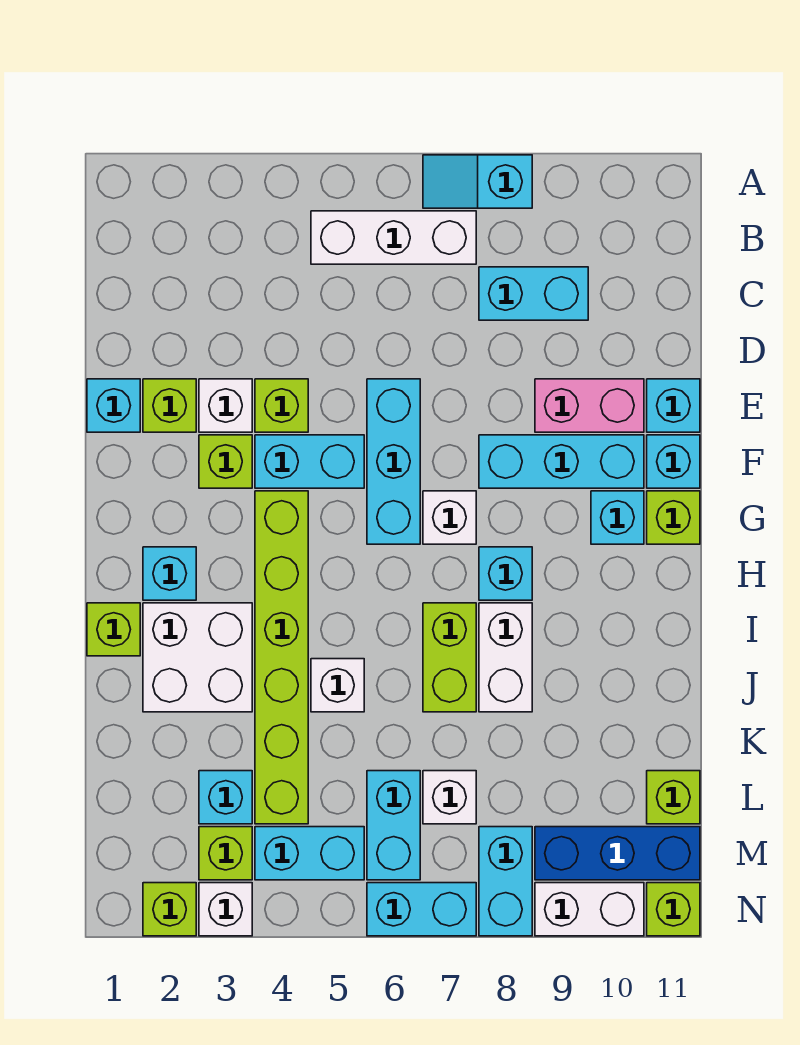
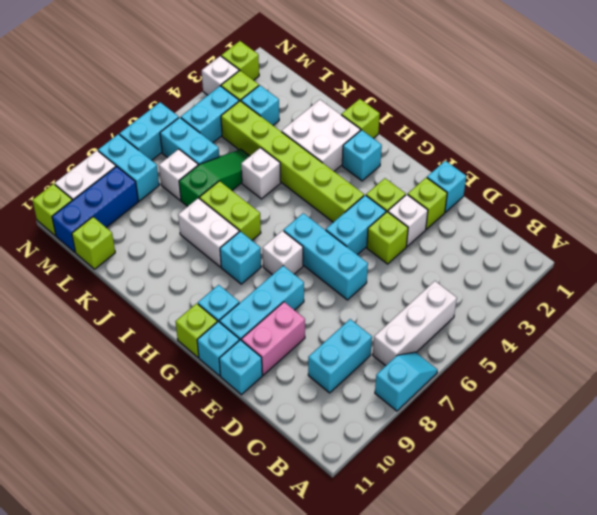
none -> green slope K5:K7 level 1 top 7

